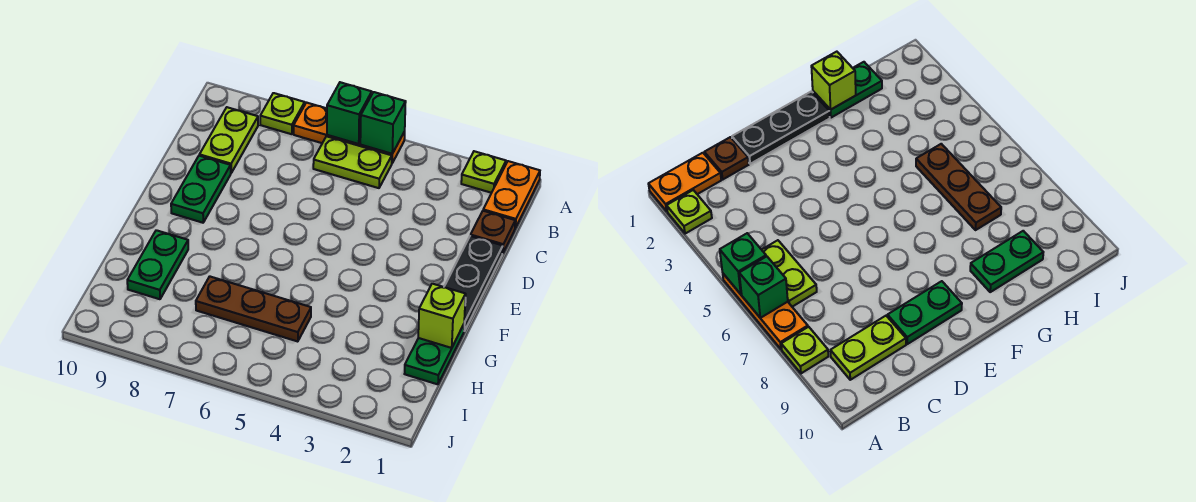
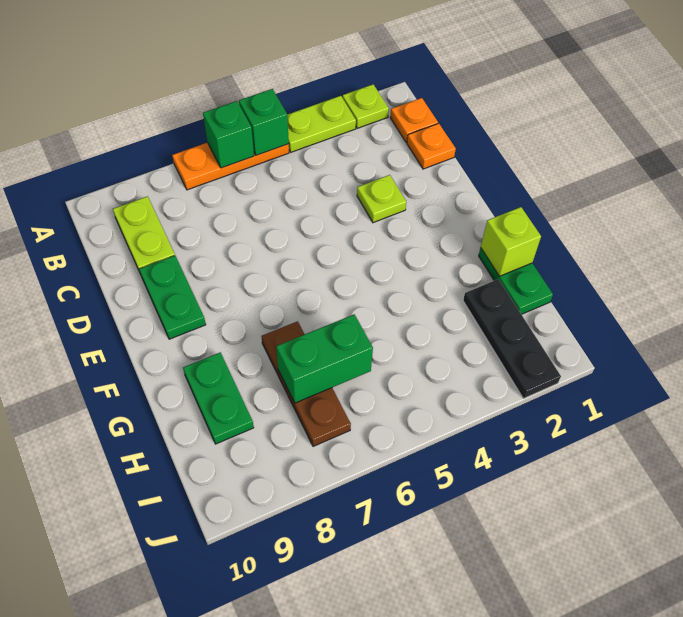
orange plate A1:B1 level 1 -> orange plate B1 level 1
lime plate A8 level 1 -> lime plate D3 level 1
lime plate B5:B6 level 1 -> lime plate A3:A4 level 1
brown plate C1 level 1 -> orange plate C1 level 1
black plate D1:F1 level 1 -> black plate H2:J2 level 1
brown plate H5:H7 level 1 -> brown plate G7:I7 level 1
none -> green brick H6:H7 level 2

